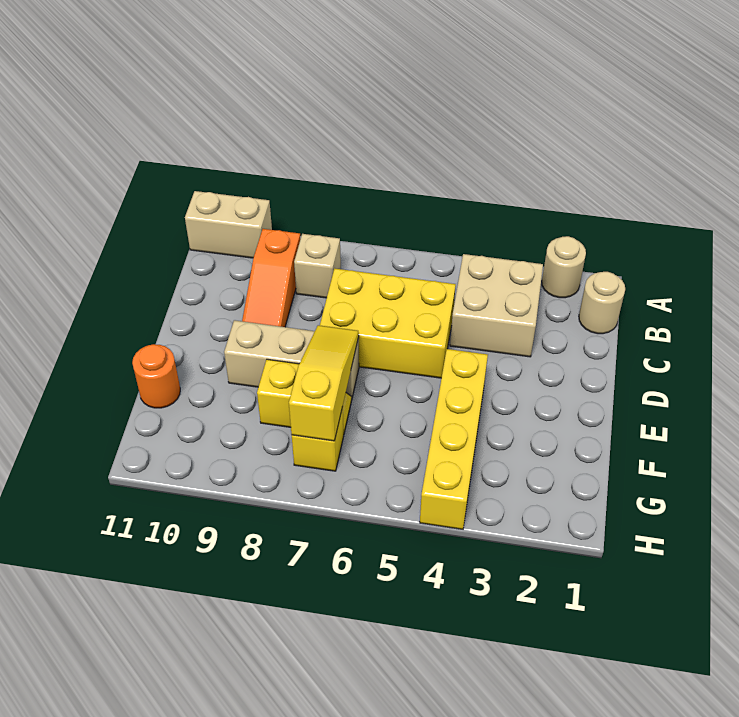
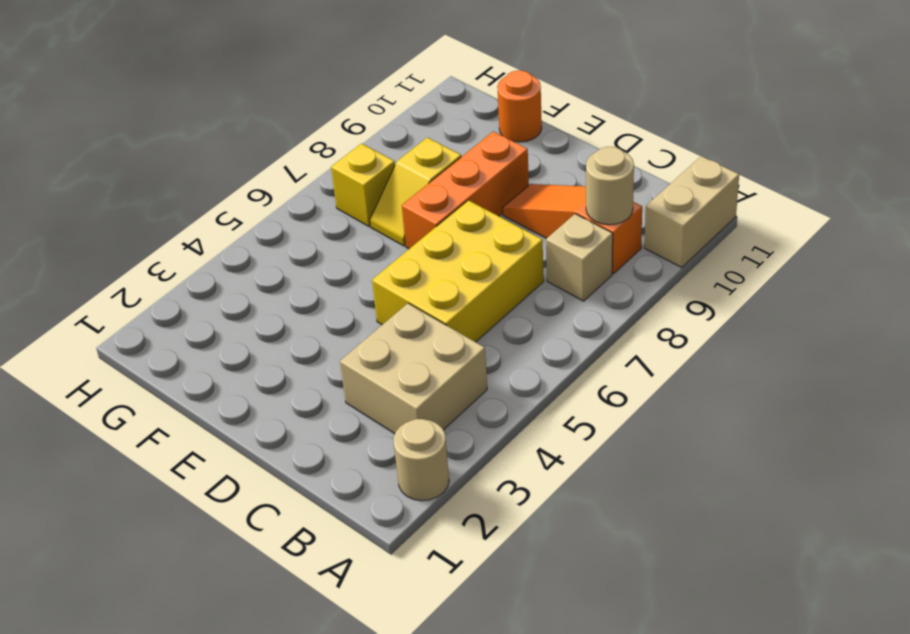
tan round brick B1 level 1 -> tan round brick B9 level 2
yellow brick E4:H4 level 1 -> none
tan brick E7:E9 level 1 -> orange brick E7:E9 level 1
yellow slope E7:G7 level 2 top G -> none

